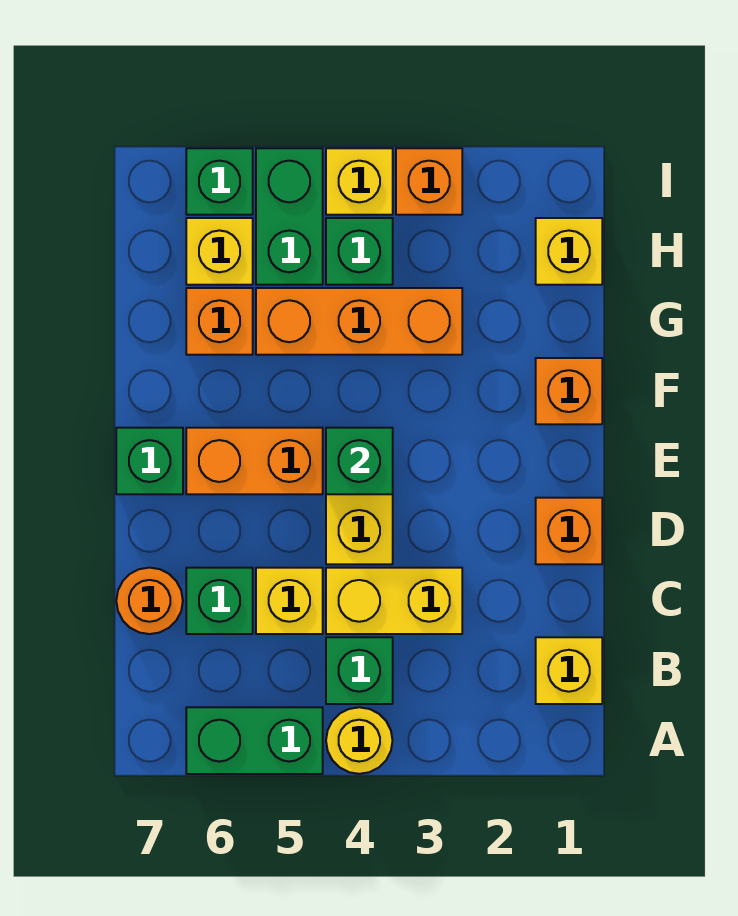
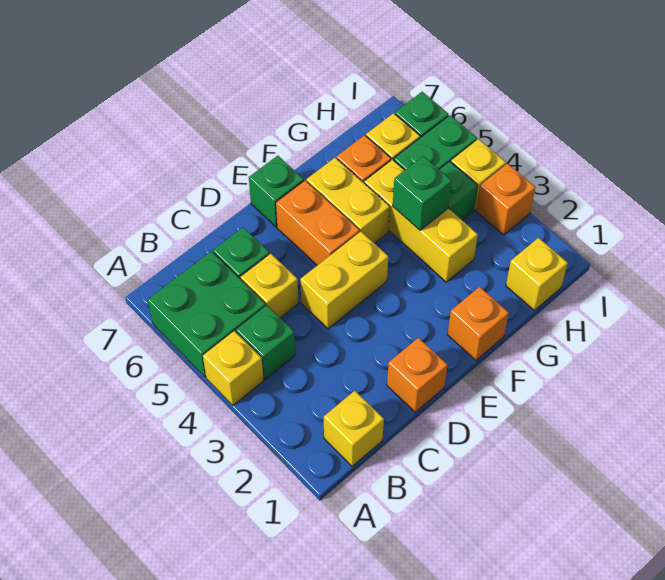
yellow round brick A4 level 1 -> yellow brick A4 level 1
green brick A5:A6 level 1 -> green brick A5:B6 level 1
yellow brick C3:C4 level 1 -> yellow brick F5:F6 level 1
orange round brick C7 level 1 -> none
green brick E4 level 2 -> green brick G4 level 2
orange brick G3:G5 level 1 -> yellow brick G3:G5 level 1

